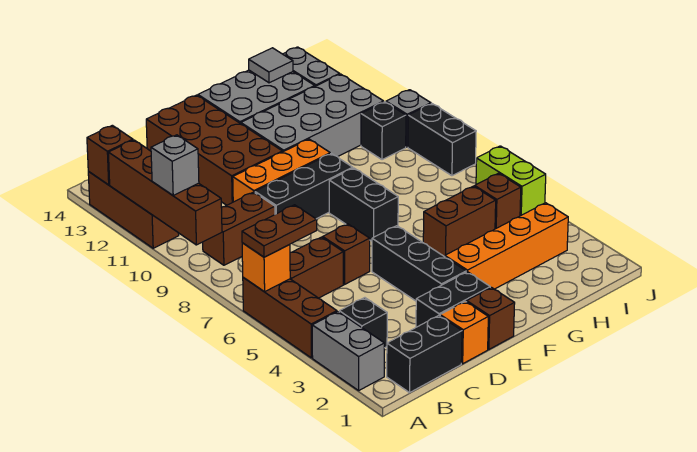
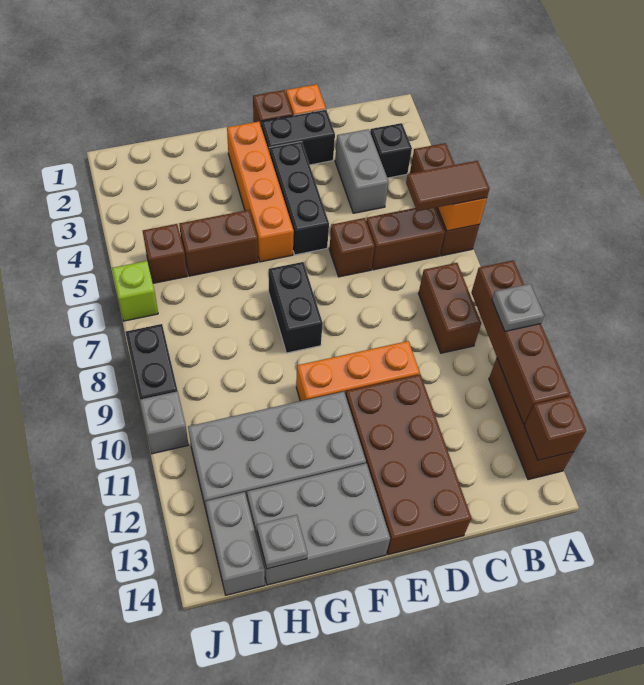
grey brick A2:A3 level 1 -> grey brick C3:C4 level 1
brown plate A6:B6 level 3 -> brown tile A6:B6 level 3
grey brick A10 level 3 -> grey plate A10 level 3
black brick B1:C1 level 1 -> none
brown brick B9:C9 level 1 -> brown brick B8:B9 level 1
black brick D9:F9 level 1 -> none
orange brick F3:I3 level 1 -> orange brick F2:F5 level 1
grey tile H14 level 2 -> grey plate H14 level 2
black brick I10 level 1 -> none
lime brick J5:J6 level 1 -> lime brick J6 level 1

